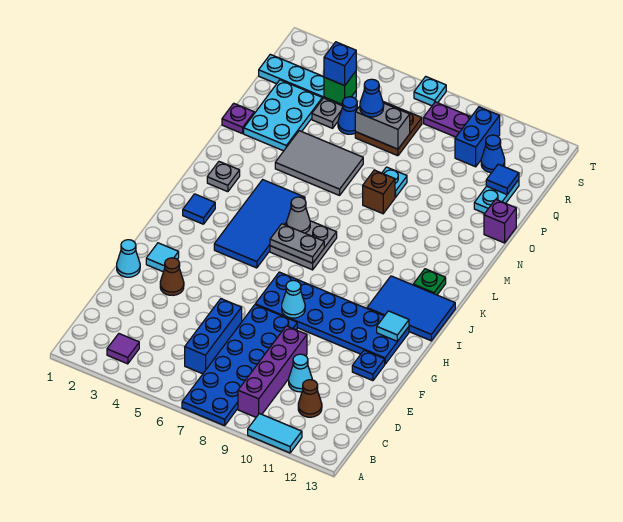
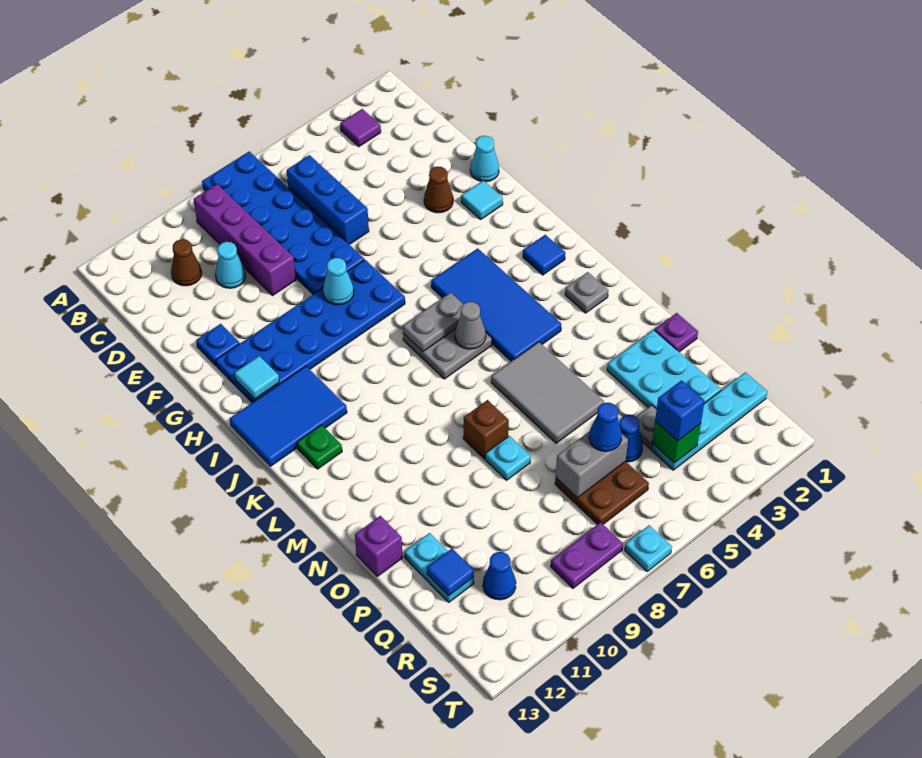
cyan tile A10:A11 level 1 -> none
grey tile N4:O6 level 1 -> grey tile M5:O6 level 1
blue brick R10:S10 level 1 -> none

